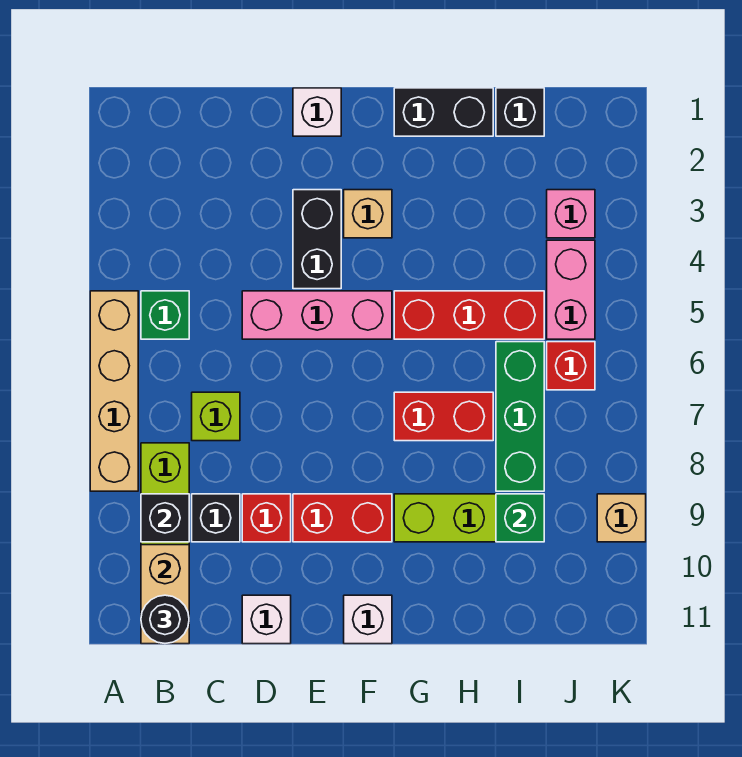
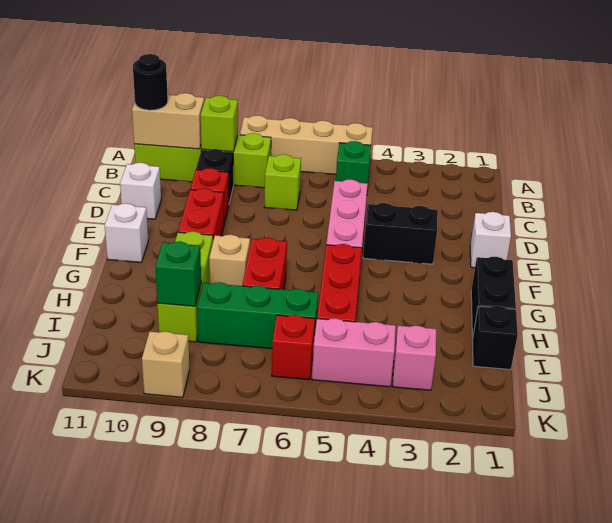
black brick B9 level 2 -> lime brick B9 level 2
tan brick F3 level 1 -> tan brick G8 level 1

